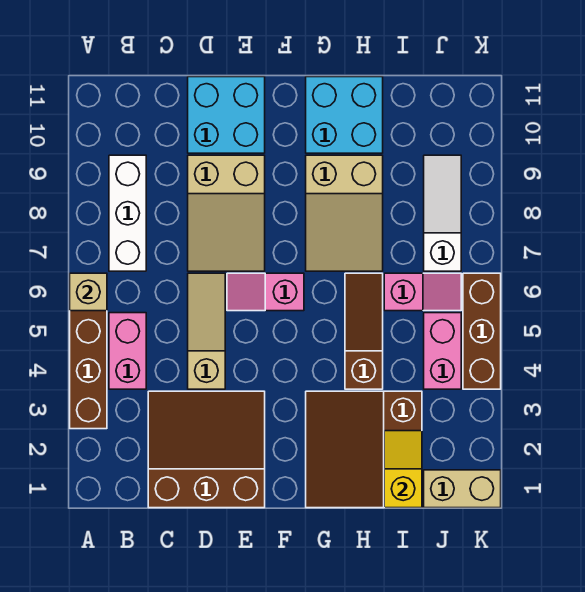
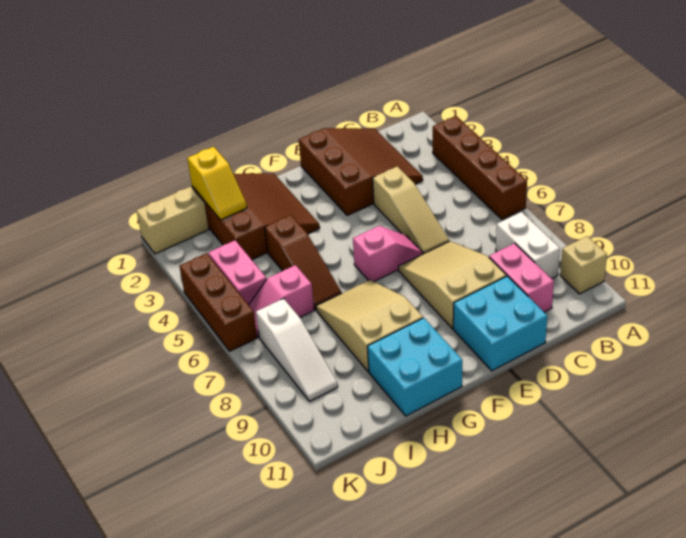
tan brick A6 level 2 -> tan brick A10 level 1
pink brick B4:B5 level 1 -> pink brick C9:C10 level 1
white brick B7:B9 level 1 -> white brick B8:B9 level 1
brown slope C1:E3 level 1 top 1 -> brown slope C1:E3 level 1 top E

